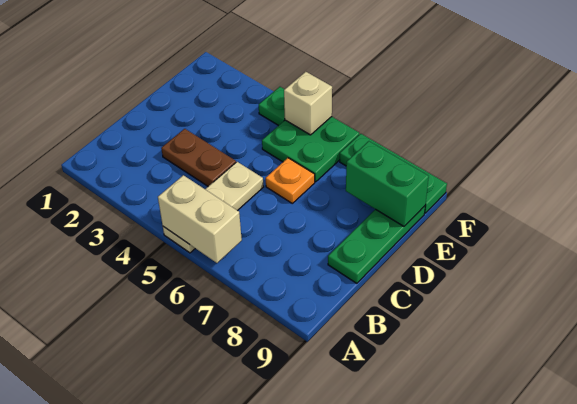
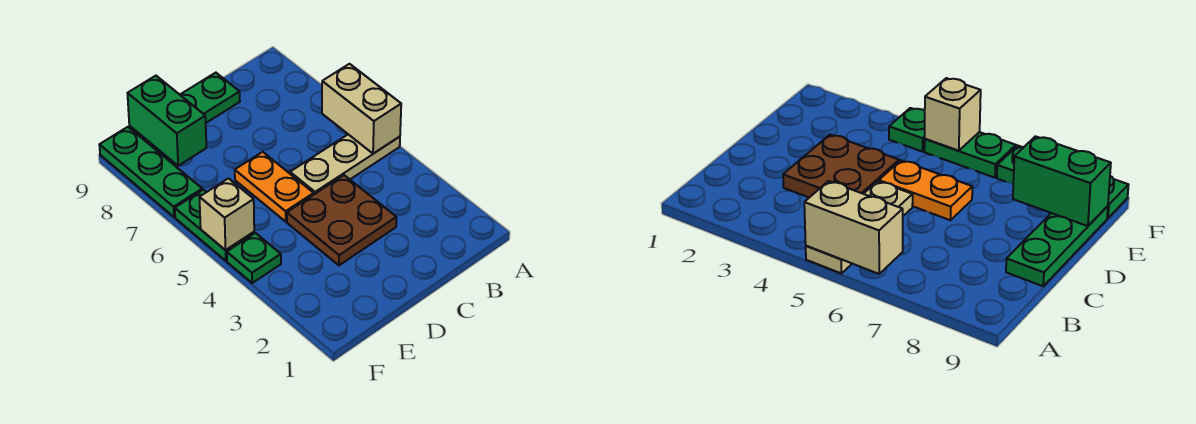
brown plate C3:C4 level 1 -> brown plate C3:D4 level 1
orange plate D6 level 1 -> orange plate D5:D6 level 1
green plate E5:F6 level 1 -> green plate F5:F6 level 1

